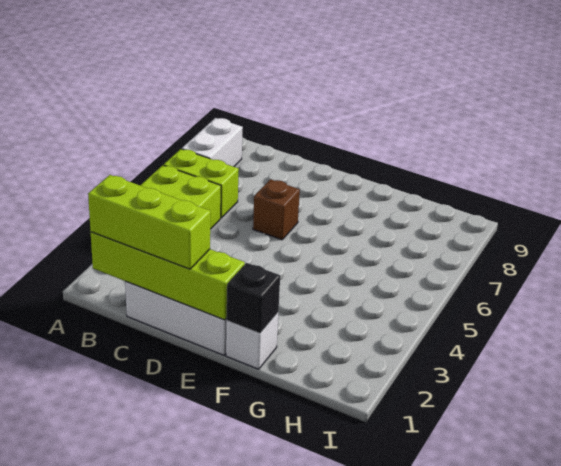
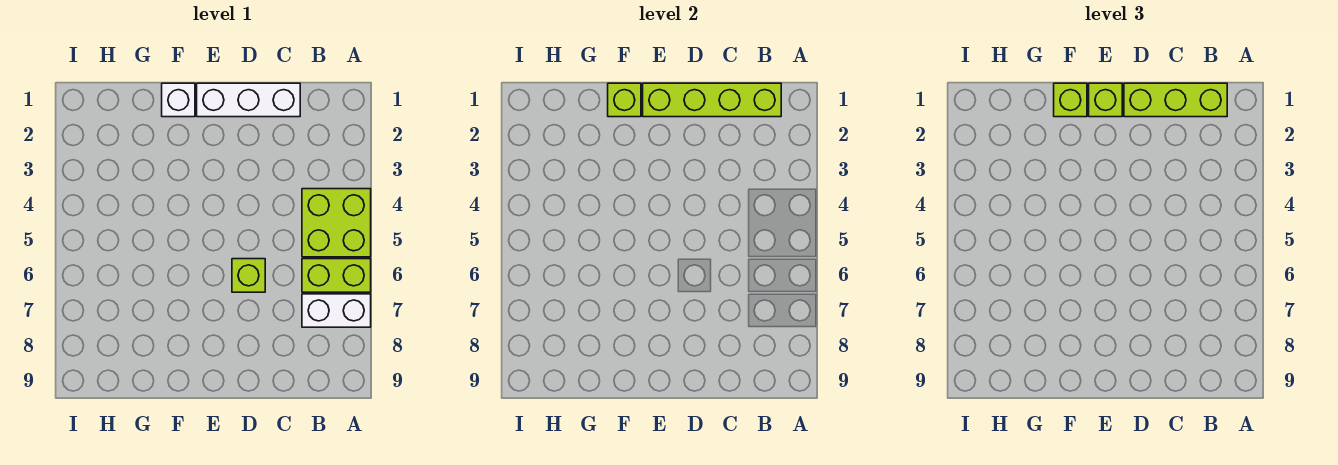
white brick A7:A8 level 1 -> white brick A7:B7 level 1
brown brick D6 level 1 -> lime brick D6 level 1
none -> lime brick E1 level 3
black brick F1 level 2 -> lime brick F1 level 2
none -> lime brick F1 level 3

